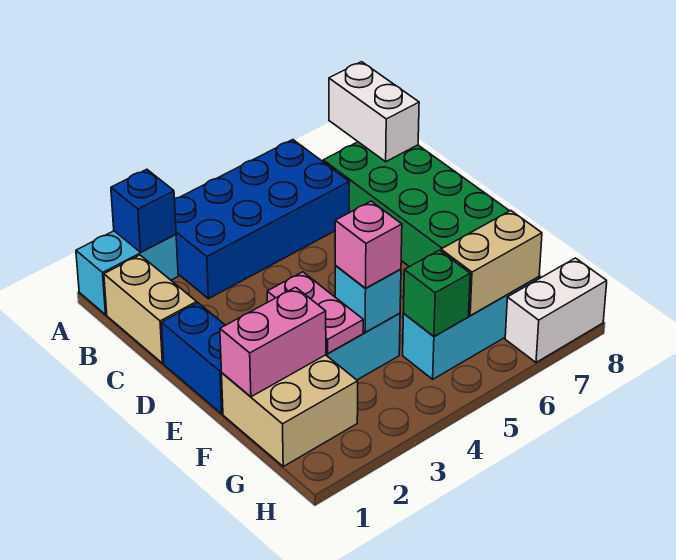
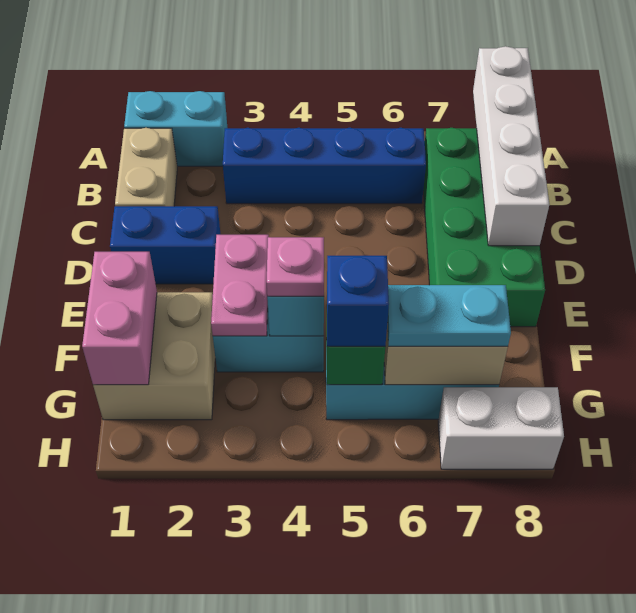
blue brick A2 level 2 -> blue brick G5 level 3
blue brick A3:B6 level 1 -> blue brick B3:B6 level 1
white brick A8:B8 level 2 -> white brick A8:D8 level 2
blue brick D1:E1 level 1 -> blue brick D1:D2 level 1
pink brick F1:F2 level 2 -> pink brick F1:G1 level 2
pink brick F4 level 3 -> pink plate F4 level 3
none -> cyan plate G6:G7 level 3

